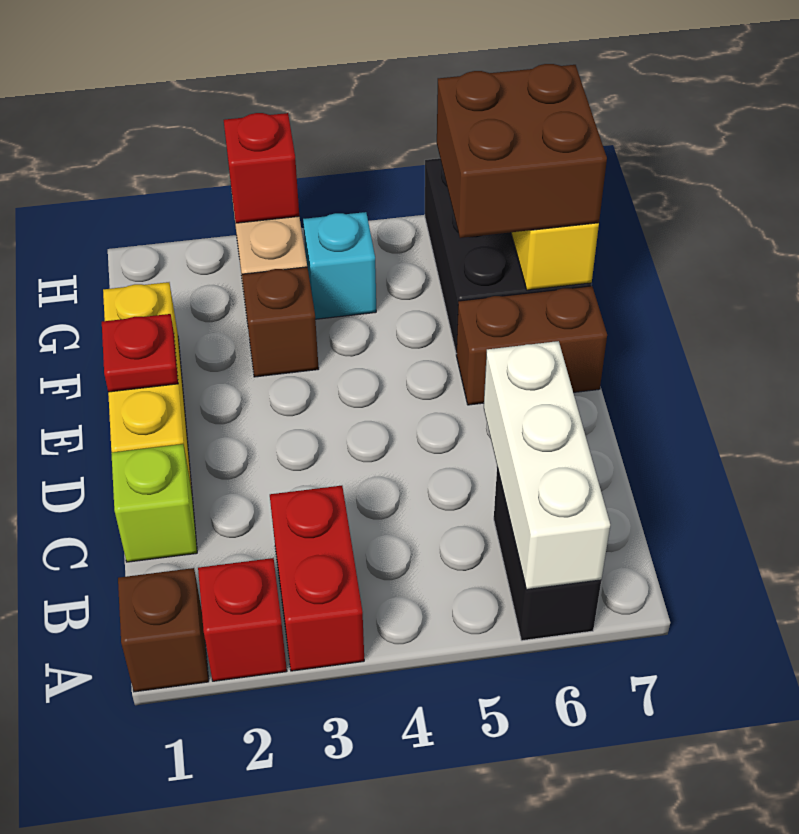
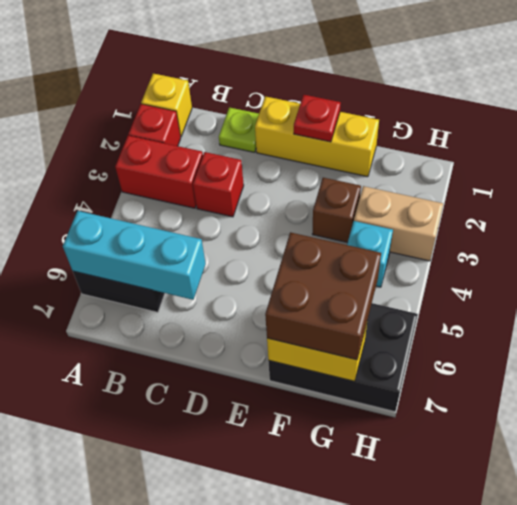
brown brick A1 level 1 -> yellow brick A1 level 1
white brick A6:C6 level 2 -> cyan brick A6:C6 level 2
lime brick C1 level 1 -> lime plate C1 level 1
brown brick E6:E7 level 1 -> none
red brick H3 level 2 -> red brick C3 level 1

